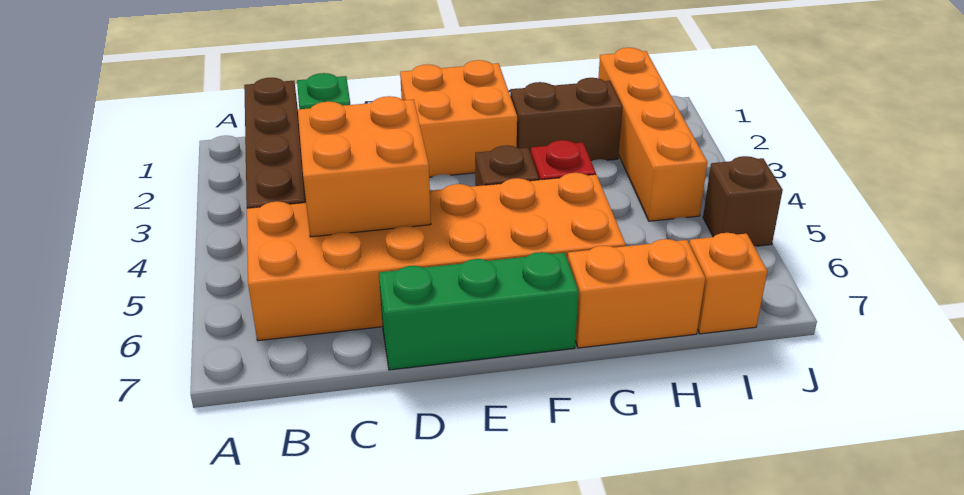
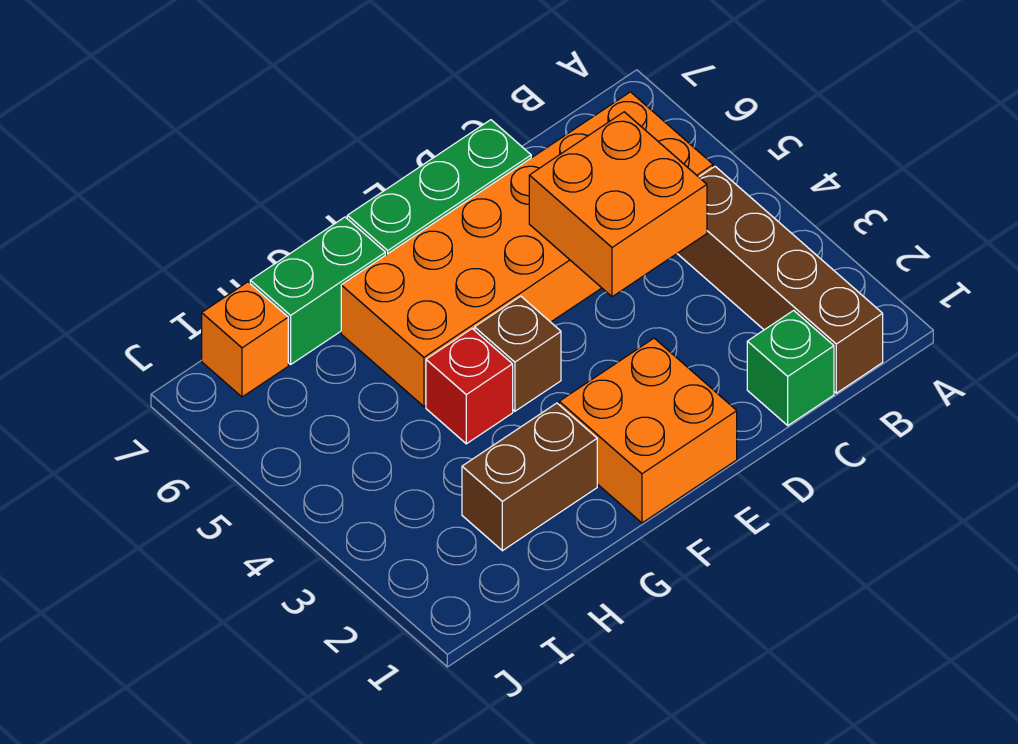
orange brick G7:H7 level 1 -> green brick G7:H7 level 1
orange brick I1:I4 level 1 -> none
brown brick J5 level 1 -> none

